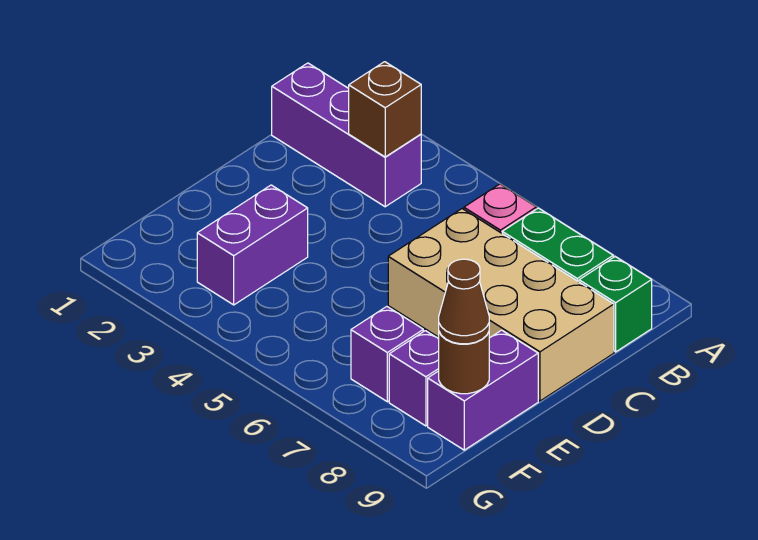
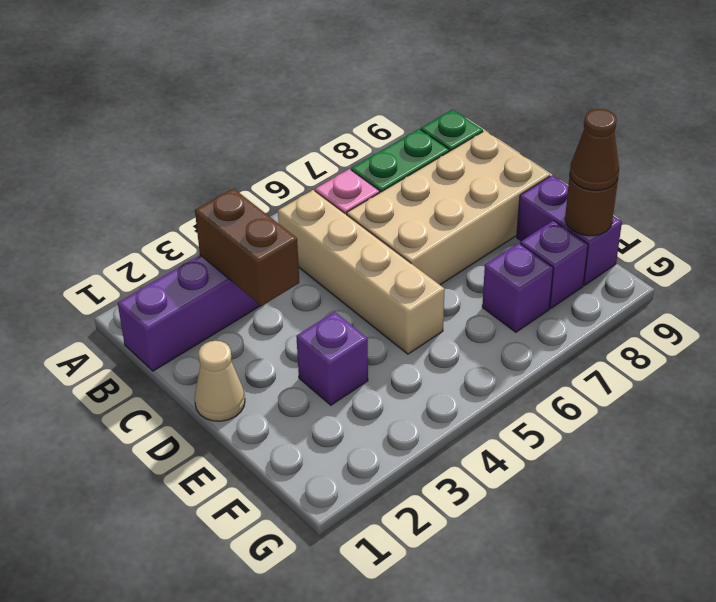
brown brick B3 level 2 -> brown brick B3:C3 level 2
none -> tan brick B5:E5 level 1
none -> tan cone D1 level 1
purple brick E3:F3 level 1 -> purple brick E3 level 1

